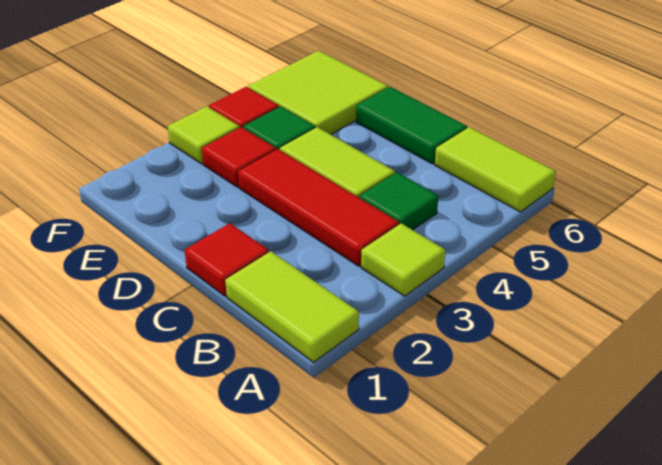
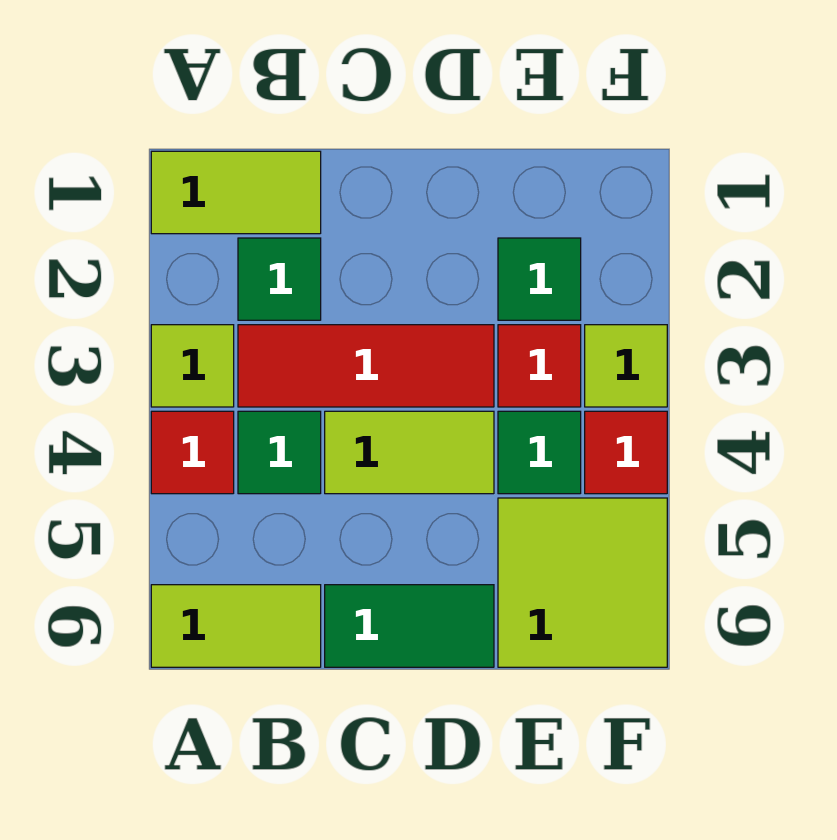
none -> green tile B2 level 1
red tile C1 level 1 -> red tile A4 level 1
none -> green tile E2 level 1

